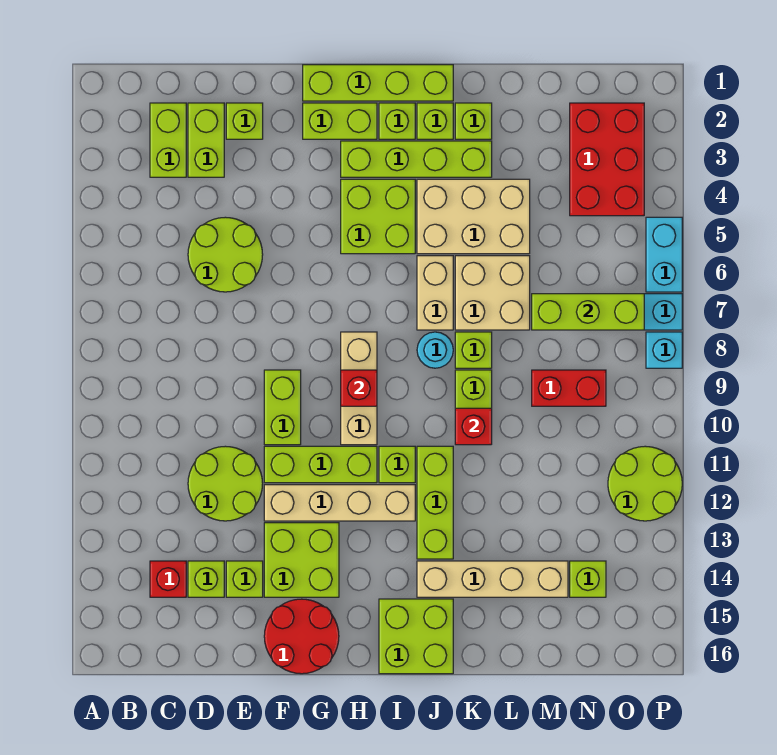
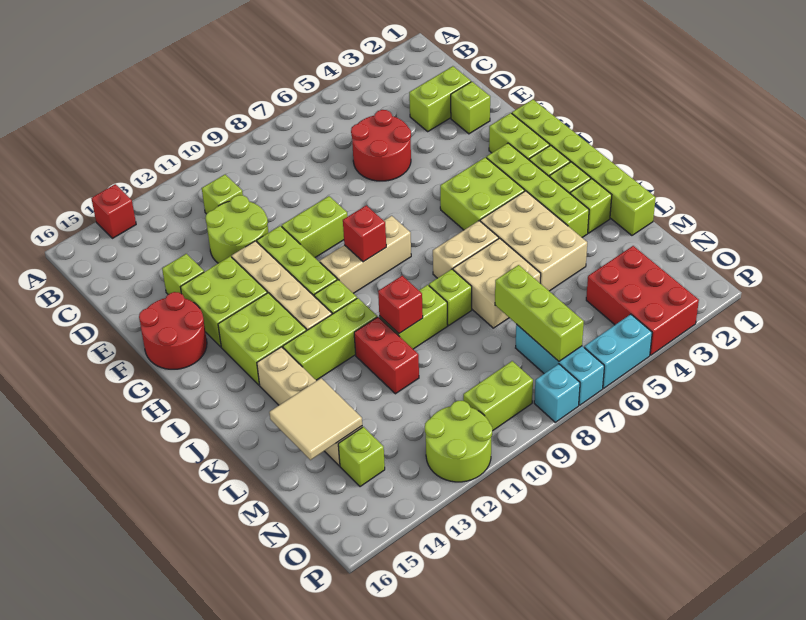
lime brick C2:C3 level 1 -> lime brick O9:O10 level 1
red brick C14 level 1 -> red brick A14 level 1
lime round brick D5:E6 level 1 -> red round brick D5:E6 level 1
lime brick D14 level 1 -> lime brick C11 level 1
lime brick G1:J1 level 1 -> lime brick G1:L1 level 1
lime brick I15:J16 level 1 -> lime brick H13:I14 level 1
cyan round brick J8 level 1 -> none
none -> tan tile L14:M15 level 2
red brick M9:N9 level 1 -> red brick K11:L11 level 1
red brick N2:O4 level 1 -> red brick N3:P4 level 1

